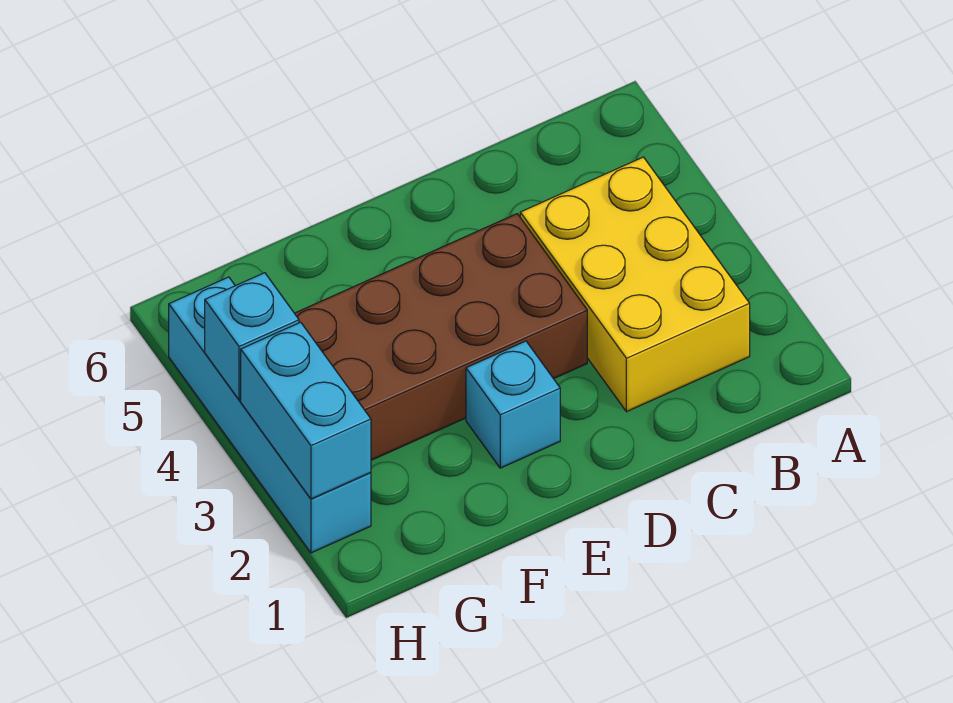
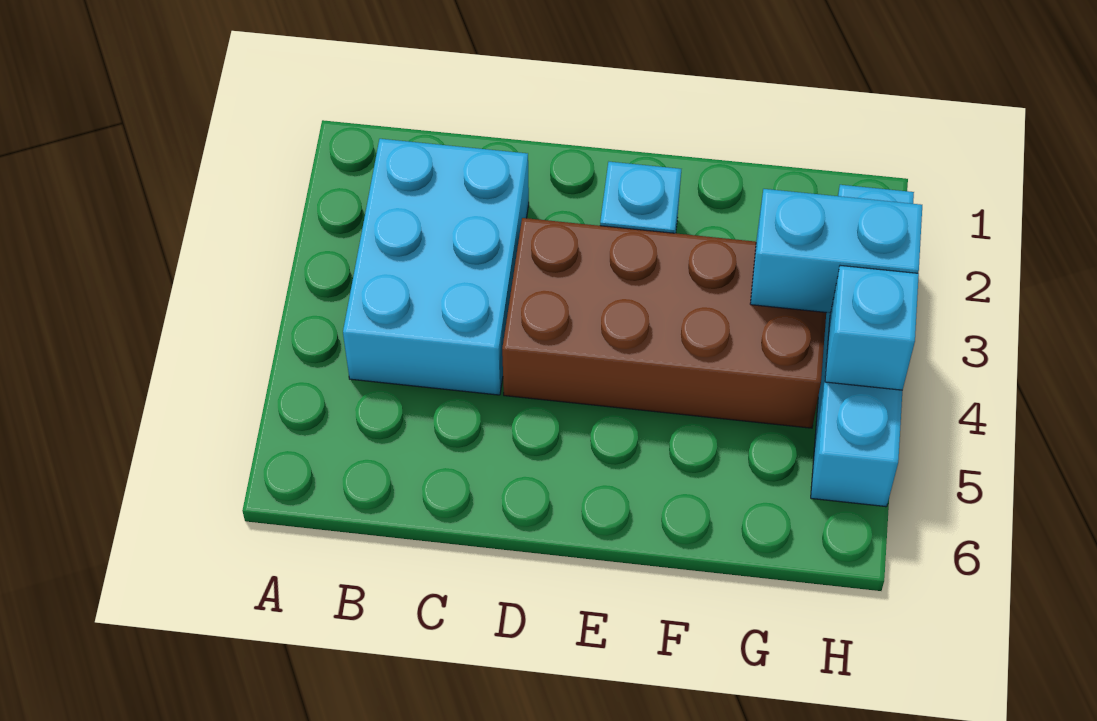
yellow brick B2:C4 level 1 -> cyan brick B2:C4 level 1
cyan brick H2:H3 level 2 -> cyan brick G3:H3 level 2

